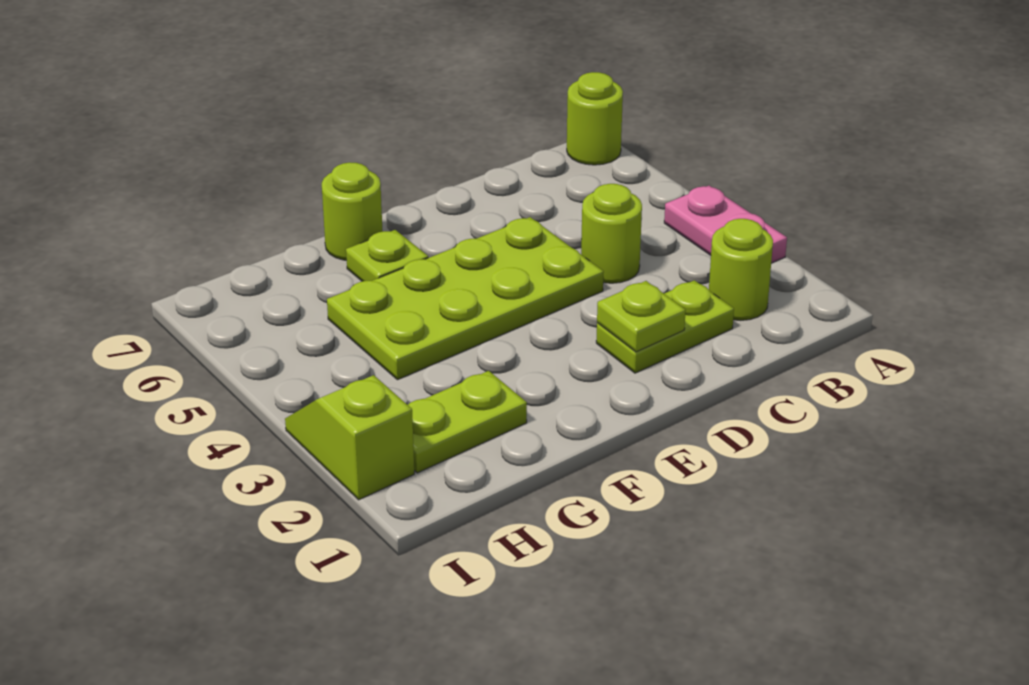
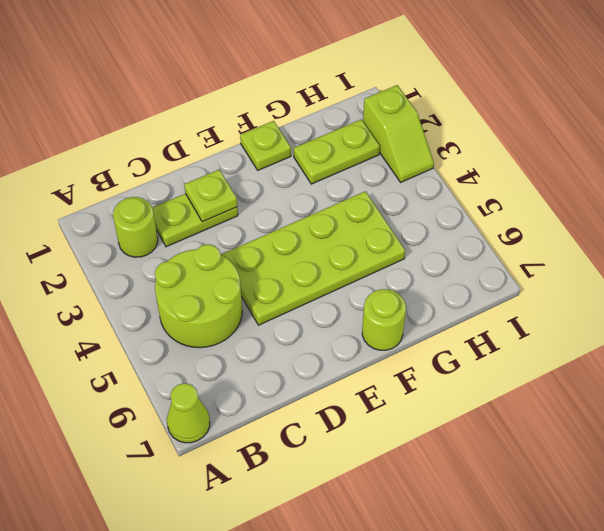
pink plate A3:A4 level 1 -> none
lime round brick A7 level 1 -> lime cone A7 level 1
lime round brick C4 level 1 -> lime round brick B4:C5 level 1
lime plate F6 level 1 -> lime plate F1 level 1

